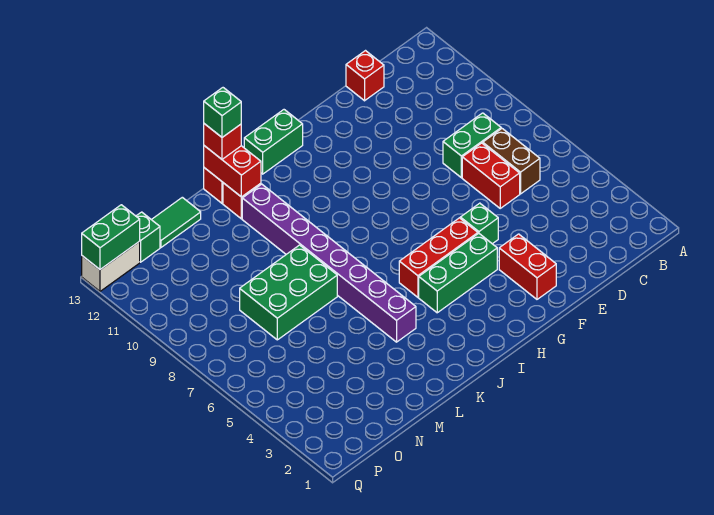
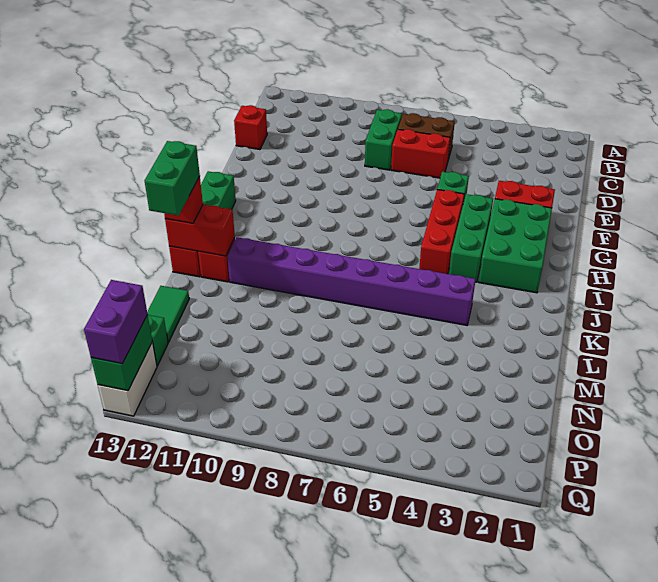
green brick K13 level 4 -> green brick K13:L13 level 4
green brick L7:N8 level 1 -> green brick G2:I3 level 1
none -> purple brick P13:Q13 level 3

